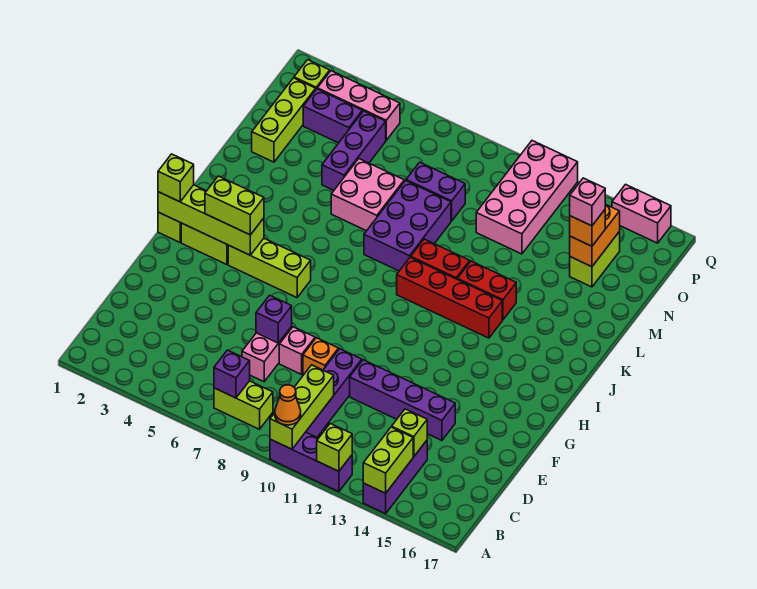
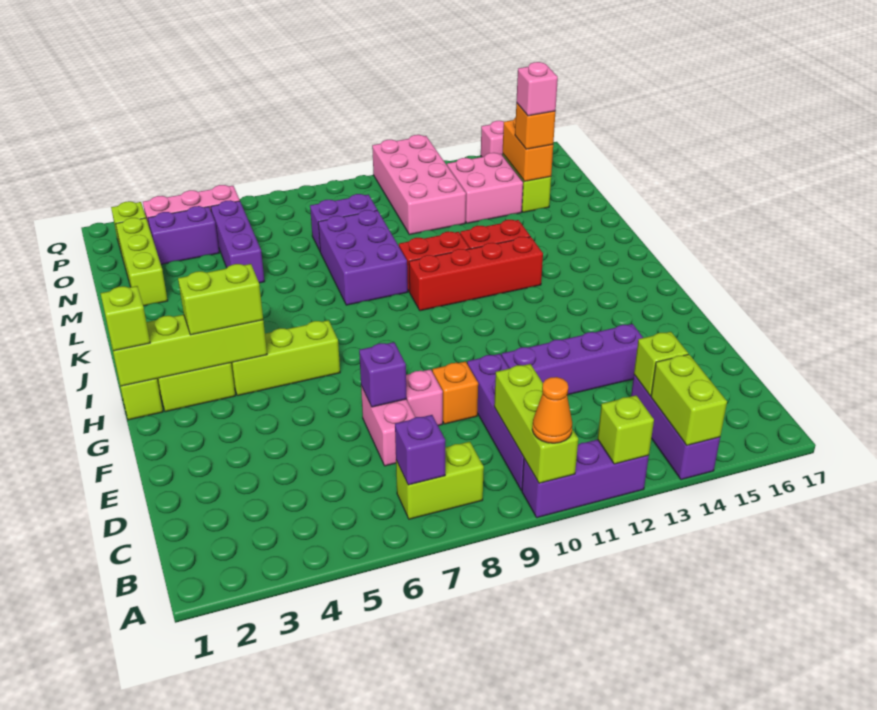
pink brick L6:M7 level 1 -> pink brick N13:O14 level 1

